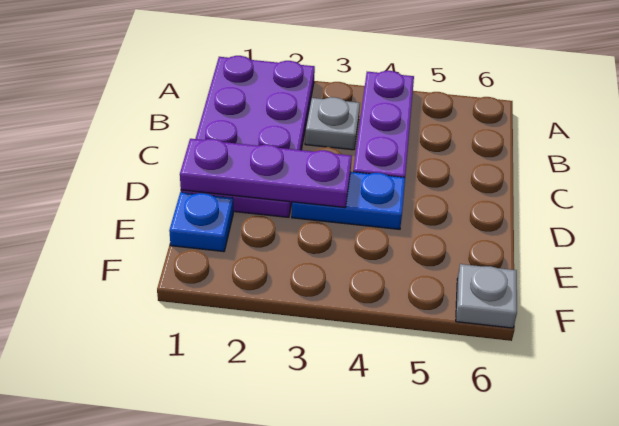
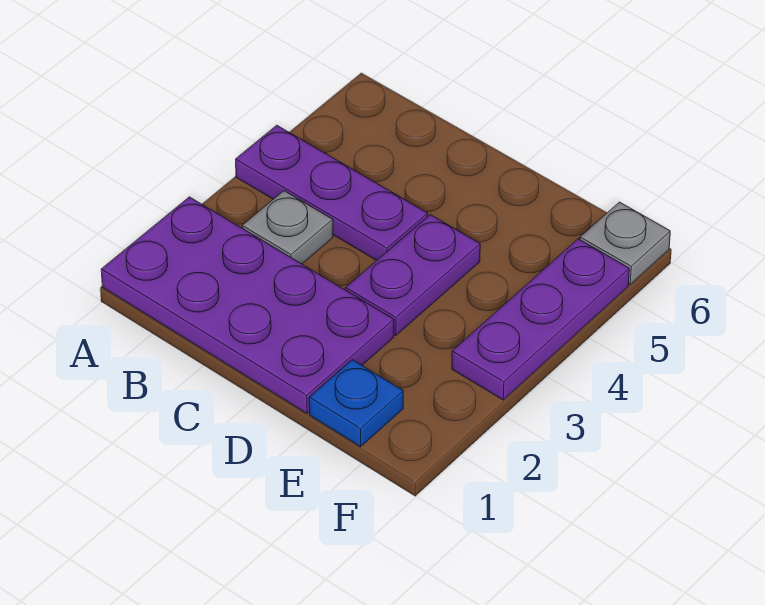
purple plate D1:D3 level 2 -> purple plate F3:F5 level 1
blue plate D3:D4 level 1 -> purple plate D3:D4 level 1

